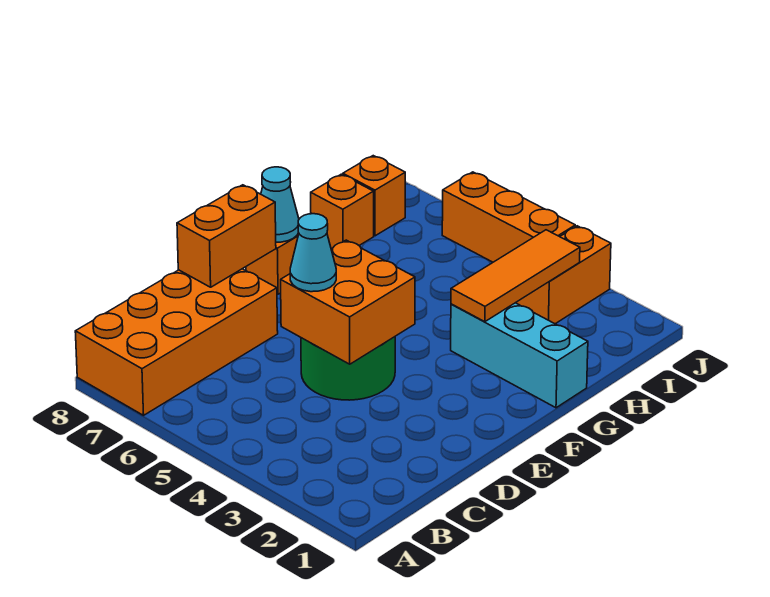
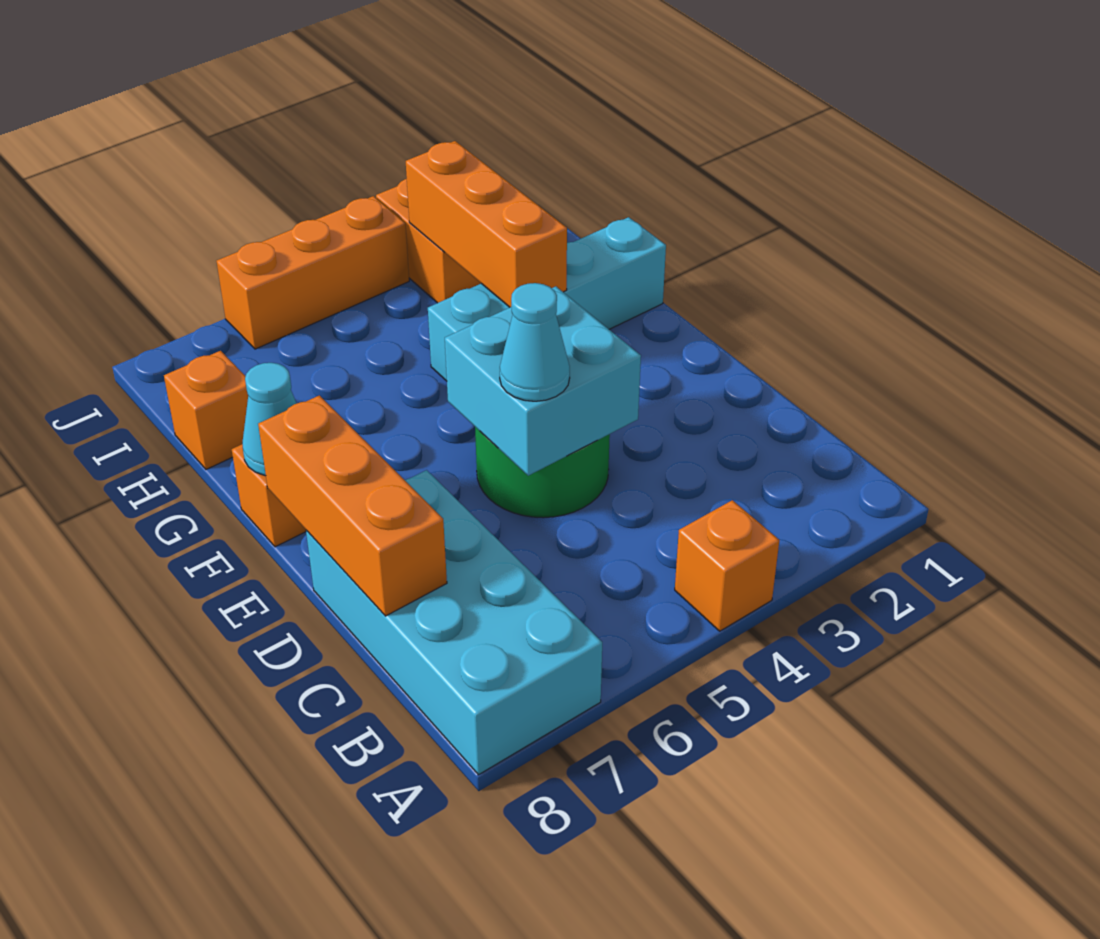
orange brick A7:D8 level 1 -> cyan brick A7:D8 level 1
orange brick D4:E5 level 2 -> cyan brick D4:E5 level 2
orange brick D8:E8 level 2 -> orange brick C8:E8 level 2
cyan brick G1:G3 level 1 -> cyan brick G1:G4 level 1
orange tile G3:I3 level 2 -> orange brick G3:I3 level 2
orange brick I8 level 1 -> orange brick A4 level 1

